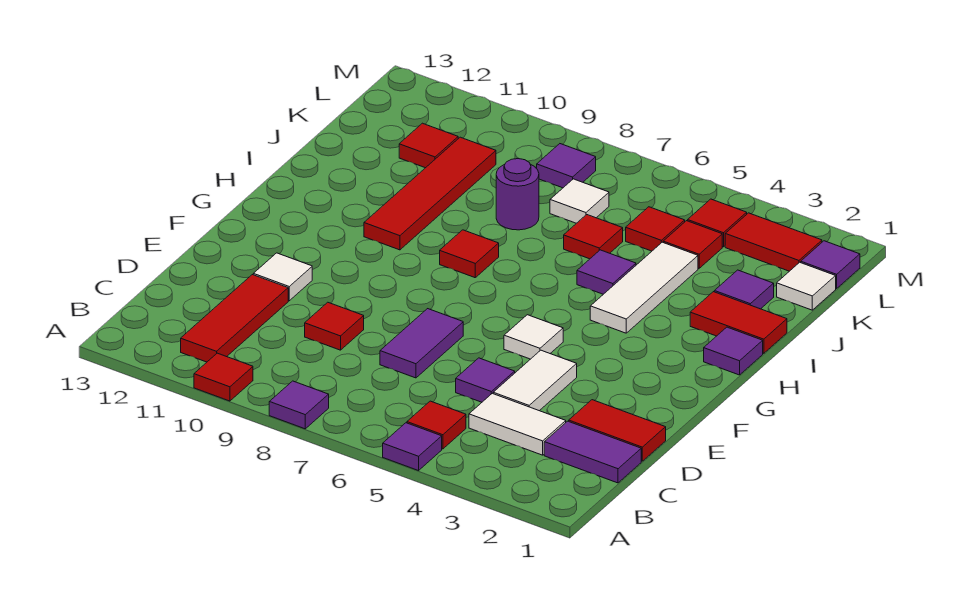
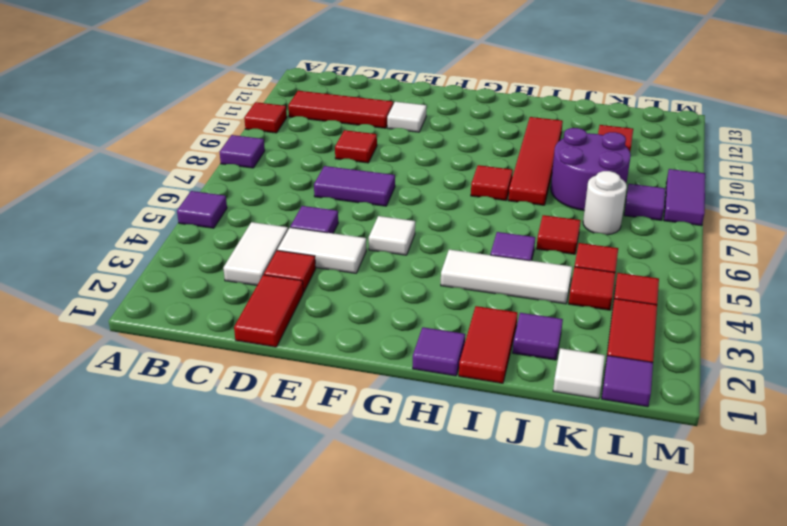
red tile B5 level 1 -> red tile D3 level 1
purple tile C1:C2 level 1 -> purple tile M8:M9 level 1
red tile H10:K10 level 1 -> red tile I8:I11 level 1
purple round brick J8 level 1 -> purple round brick J8:K9 level 1
white tile K7 level 1 -> white round brick K7 level 1

